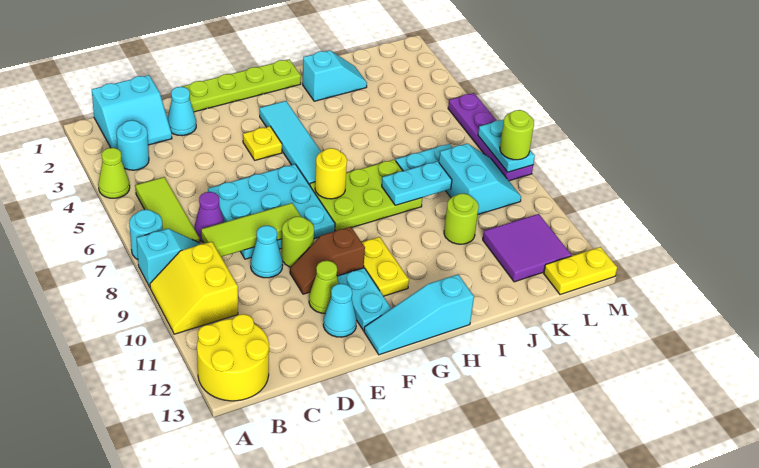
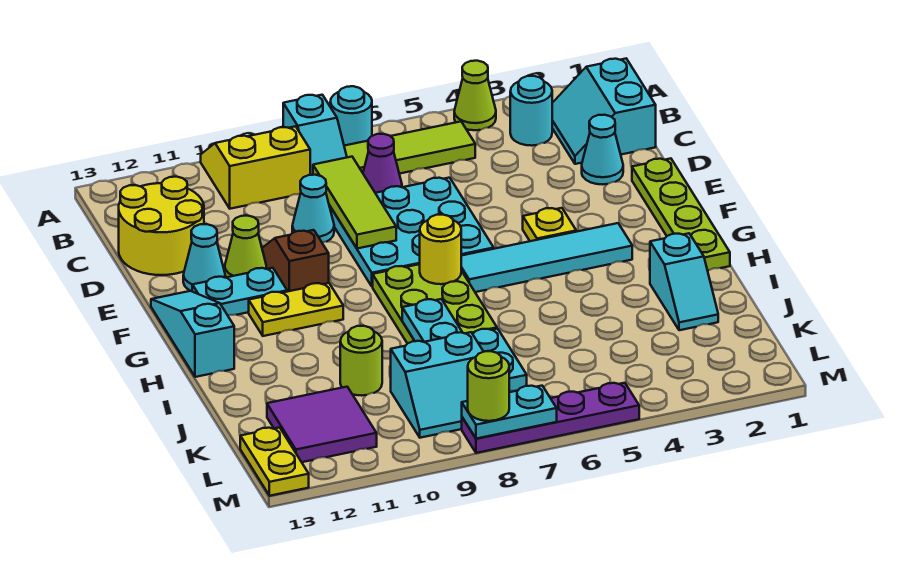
yellow round brick A12:B13 level 1 -> yellow round brick C12:D13 level 1
lime round brick E9 level 1 -> none

